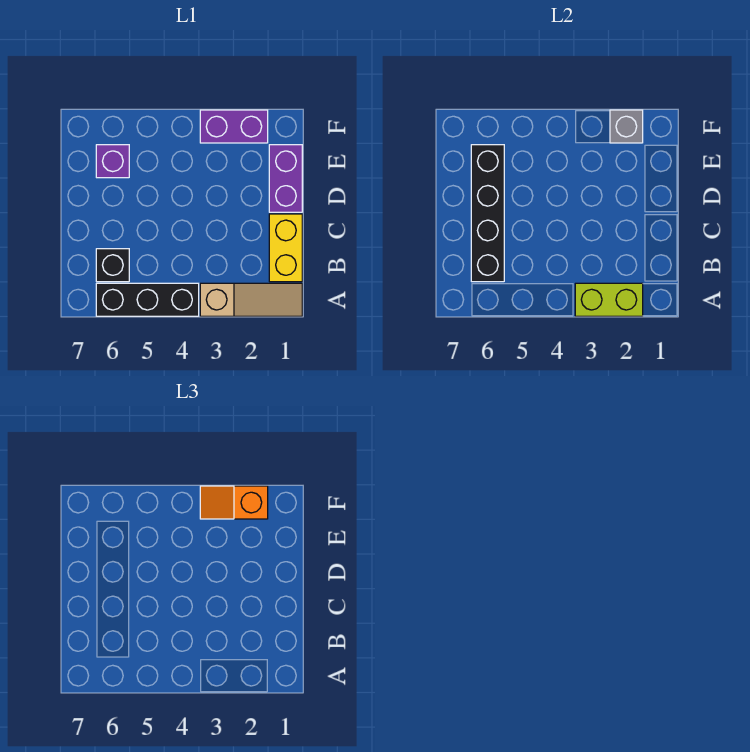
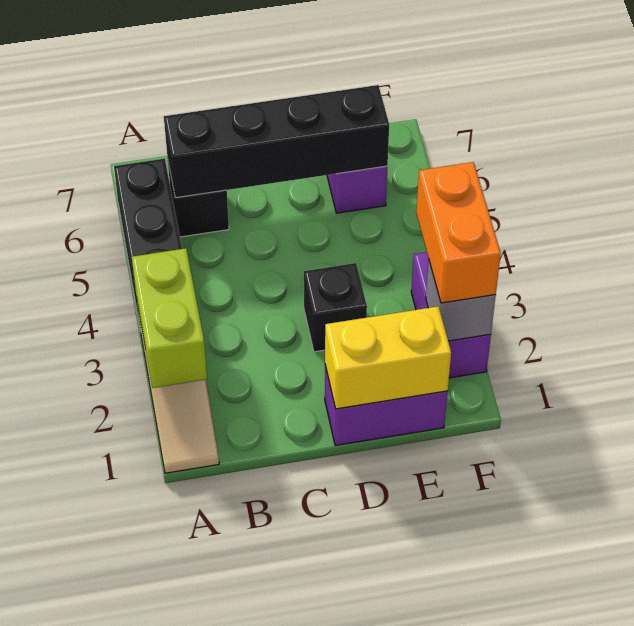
yellow brick B1:C1 level 1 -> yellow brick D1:E1 level 2
none -> black brick D3 level 1
orange slope F2:F3 level 3 top 2 -> orange brick F2:F3 level 3

